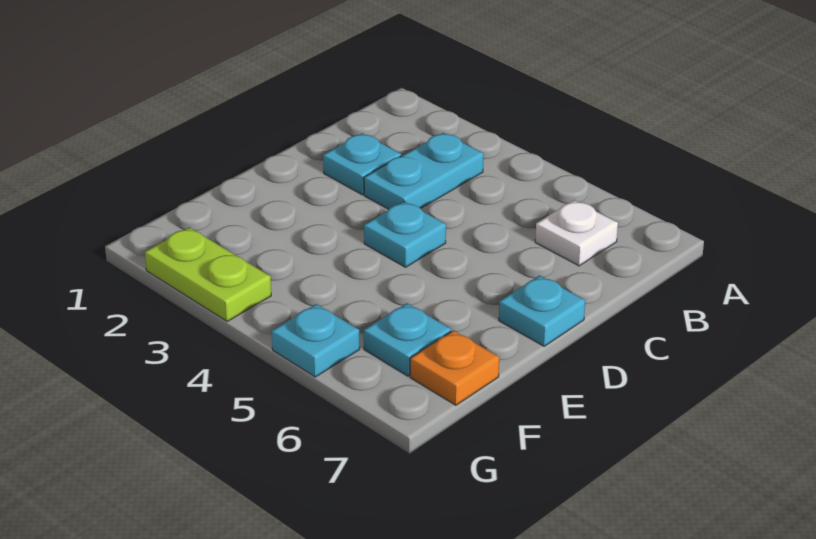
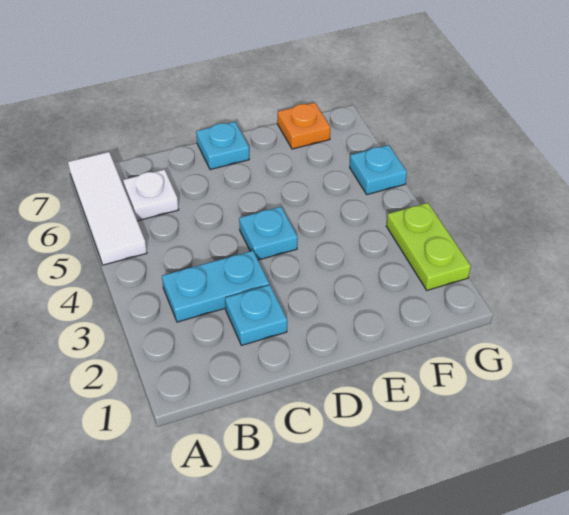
none -> white tile A5:A7 level 1
cyan plate F6 level 1 -> none

